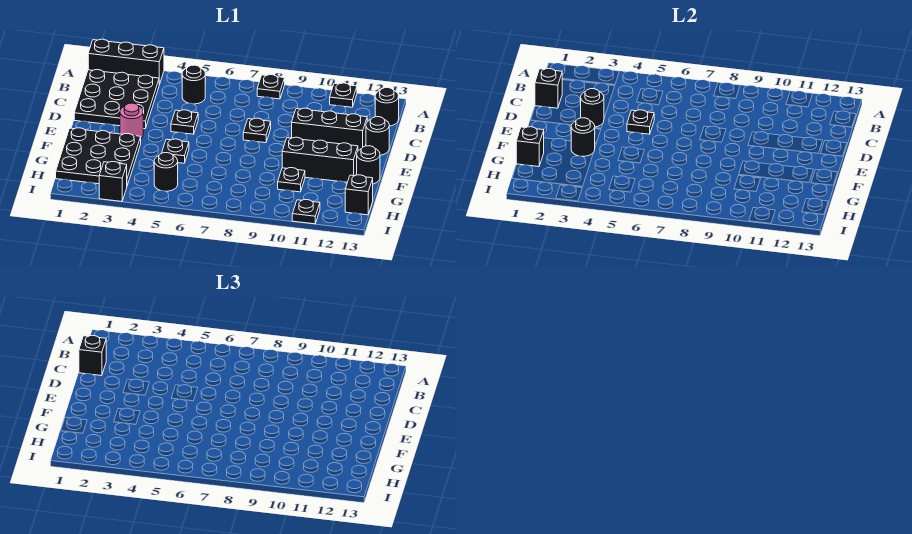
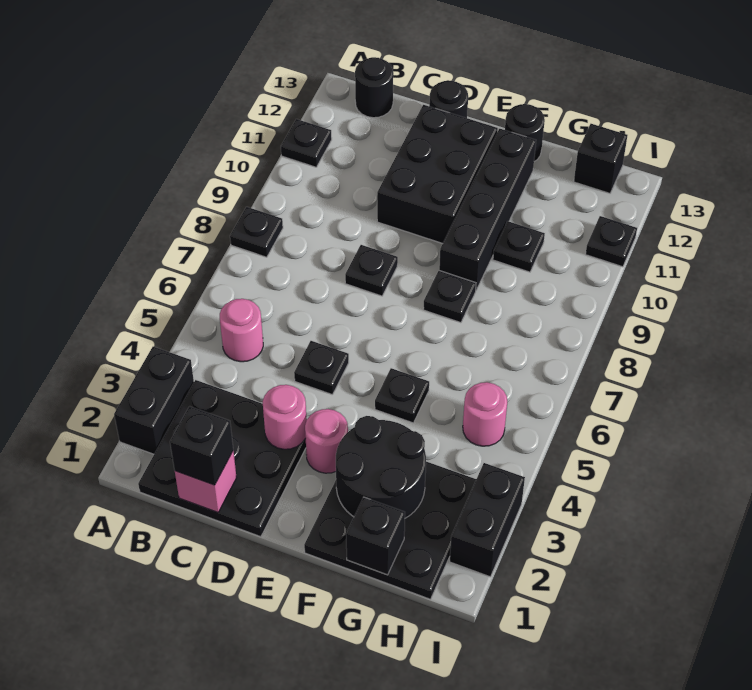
black brick A1:A3 level 1 -> black brick A2:A3 level 1
black round brick B5 level 1 -> pink round brick B5 level 1
black brick C1 level 2 -> pink brick C1 level 2
black round brick D3 level 2 -> pink round brick D3 level 2
black plate D5 level 2 -> black plate F8 level 1
black brick D10:D12 level 1 -> black brick D10:E12 level 1
black round brick F3 level 2 -> black round brick F2:G3 level 2
black brick F10:F12 level 1 -> black brick F9:F12 level 1
black round brick H5 level 1 -> pink round brick H5 level 1
black brick I3 level 1 -> black brick I2:I3 level 1

